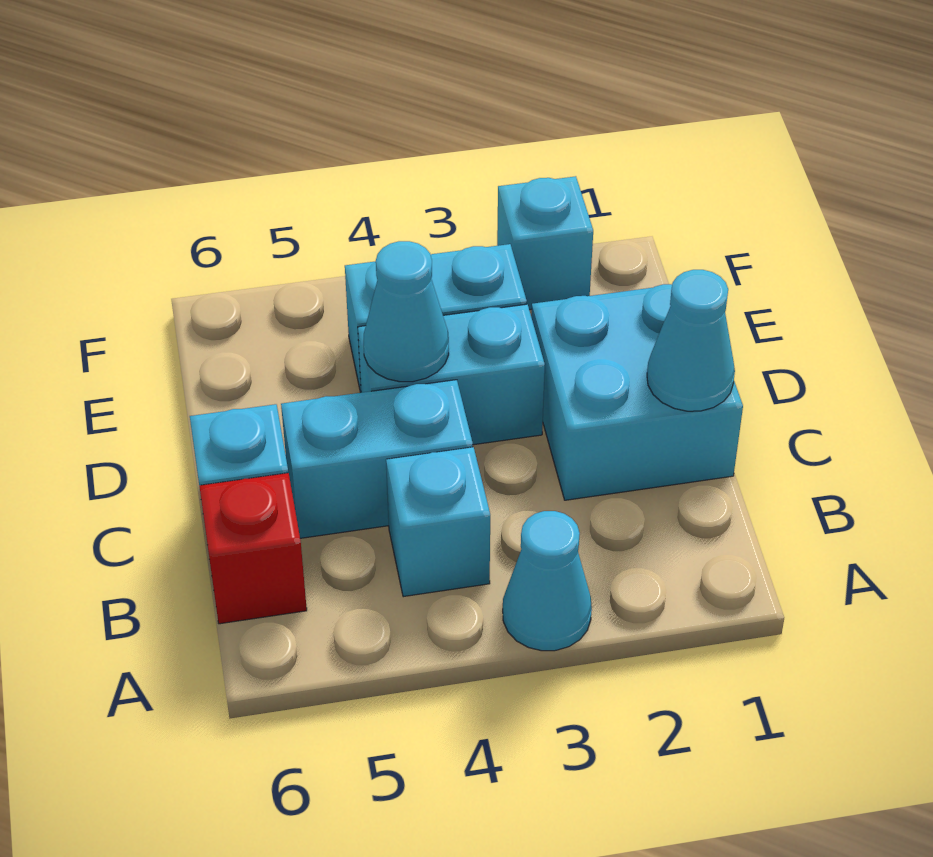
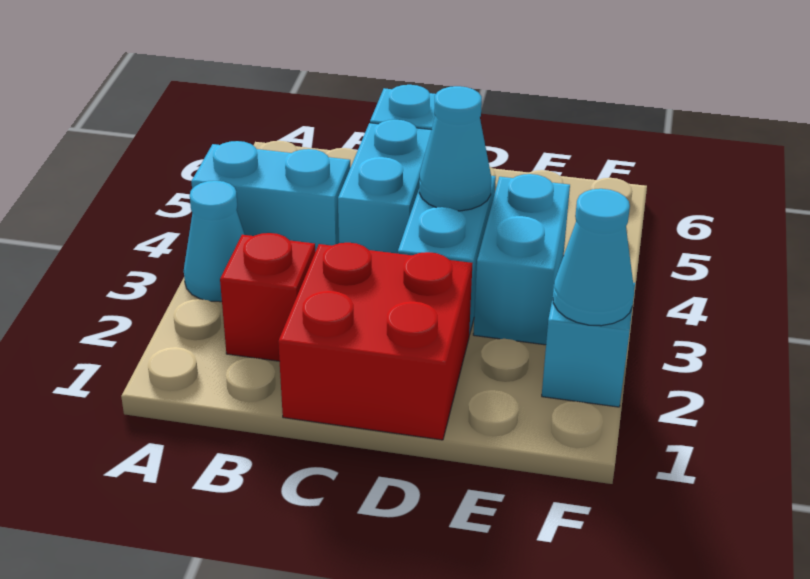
cyan brick B4 level 1 -> cyan brick A4:B4 level 1
red brick B6 level 1 -> red brick B2 level 1
cyan brick C1:D2 level 1 -> red brick C1:D2 level 1
cyan cone C1 level 2 -> cyan cone F2 level 2

